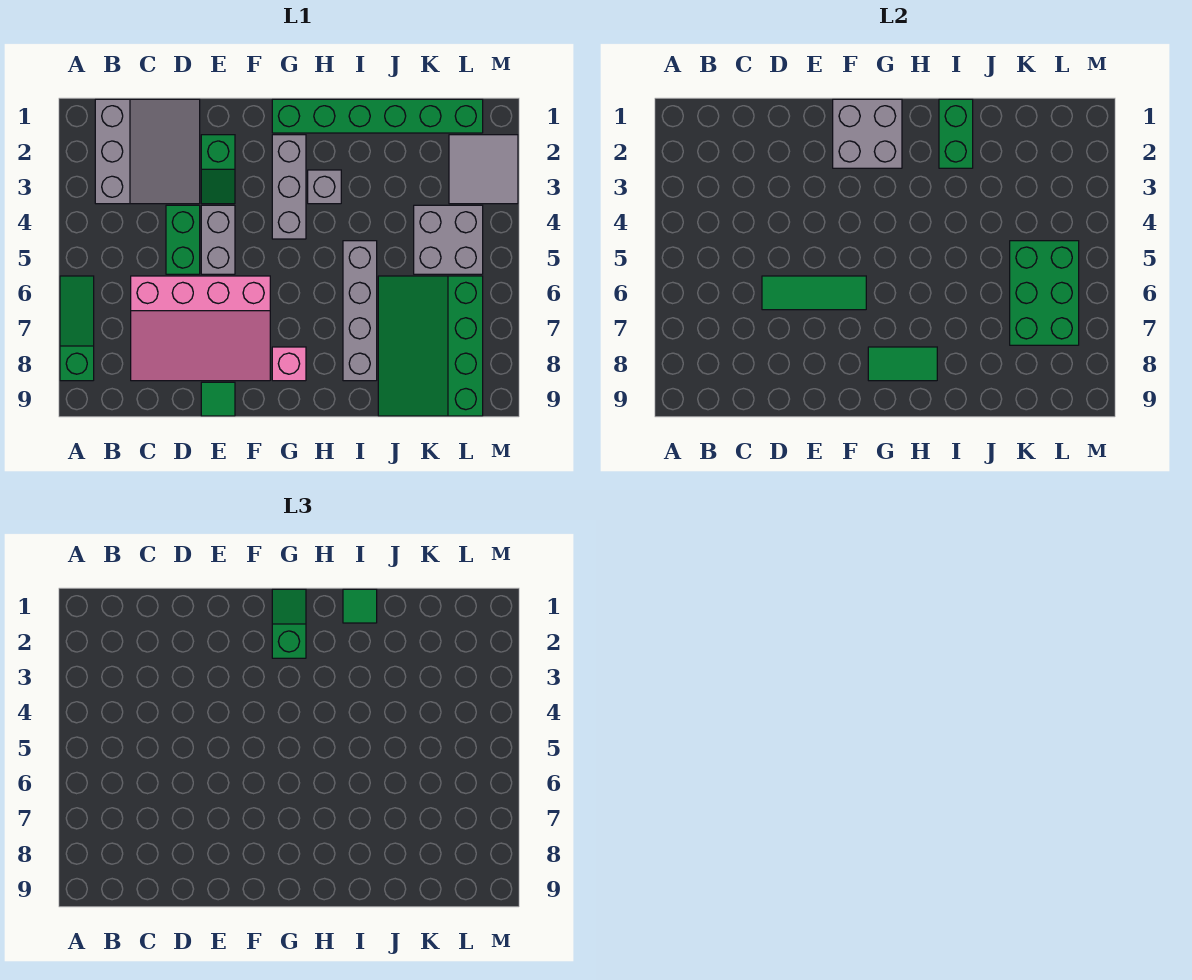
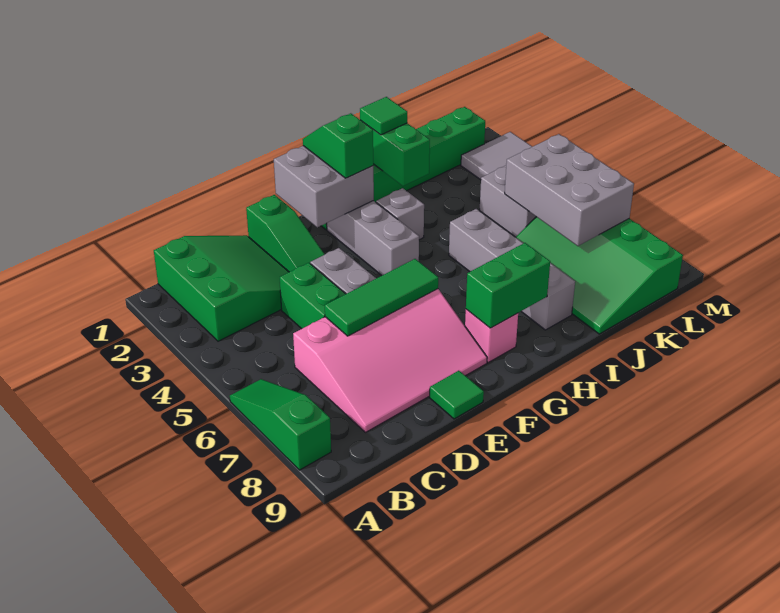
grey slope B1:D3 level 1 top B -> green slope B1:D3 level 1 top B
green slope E2:E3 level 1 top 2 -> green slope E1:E3 level 1 top 1
green tile G8:H8 level 2 -> green brick G8:H8 level 2
green brick K5:L7 level 2 -> grey brick K5:L7 level 2

